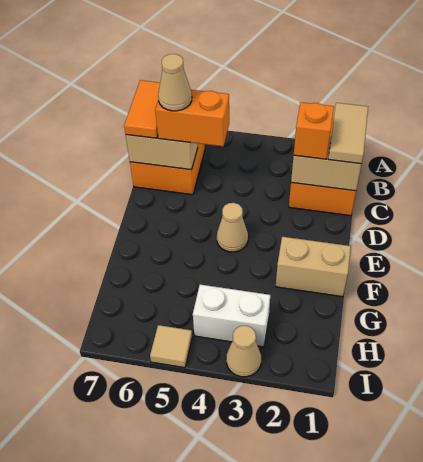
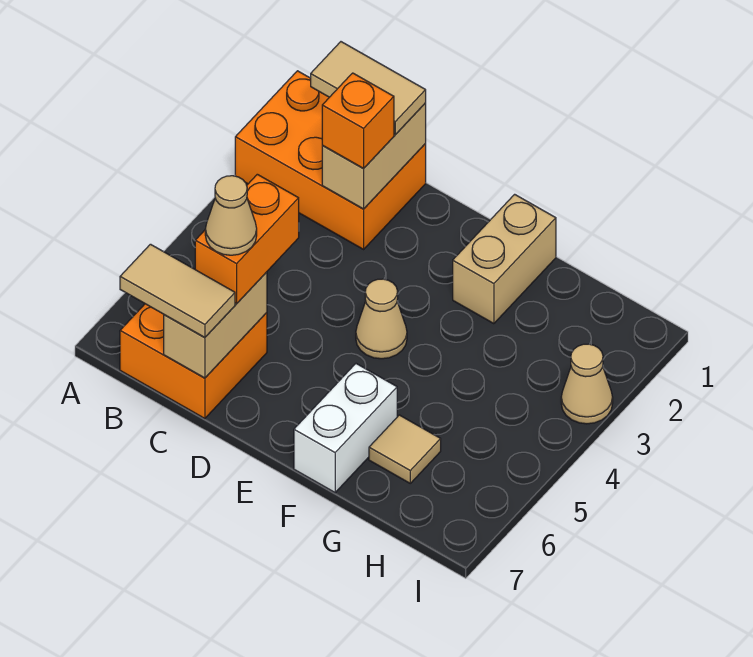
orange tile B7:C7 level 3 -> tan tile B7:C7 level 3
white brick H3:H4 level 1 -> white brick F6:F7 level 1
tan tile I5 level 1 -> tan tile G6 level 1

